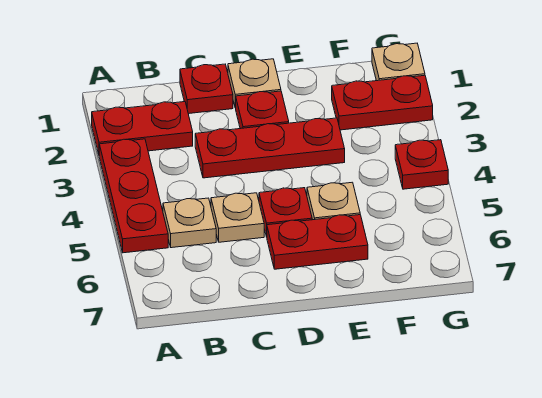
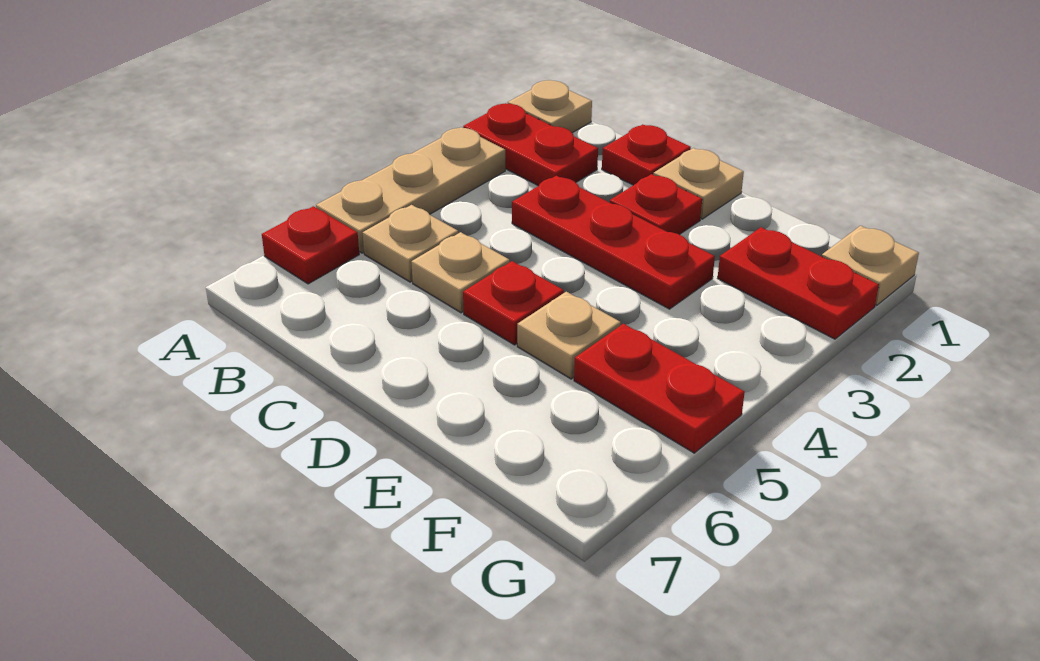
none -> tan plate A1 level 1
red plate A3:A5 level 1 -> tan plate A3:A5 level 1
red plate D6:E6 level 1 -> red plate F5:G5 level 1
red plate G4 level 1 -> red plate A6 level 1

